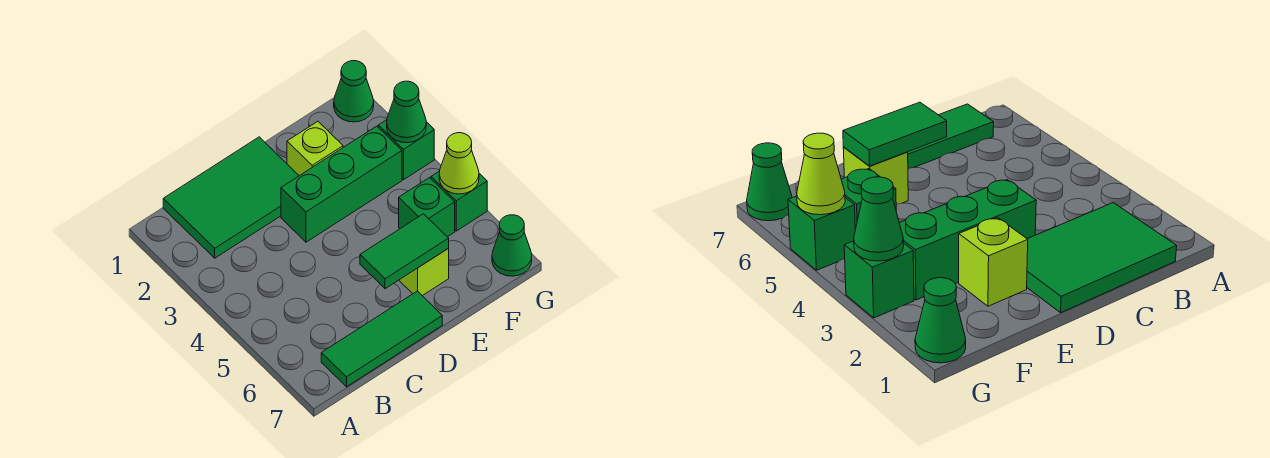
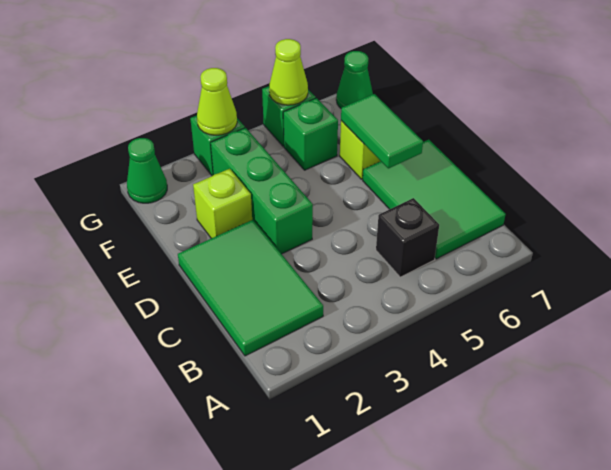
none -> black brick B5 level 1
green tile B7:D7 level 1 -> green tile B6:D7 level 1
green cone G3 level 2 -> lime cone G3 level 2

